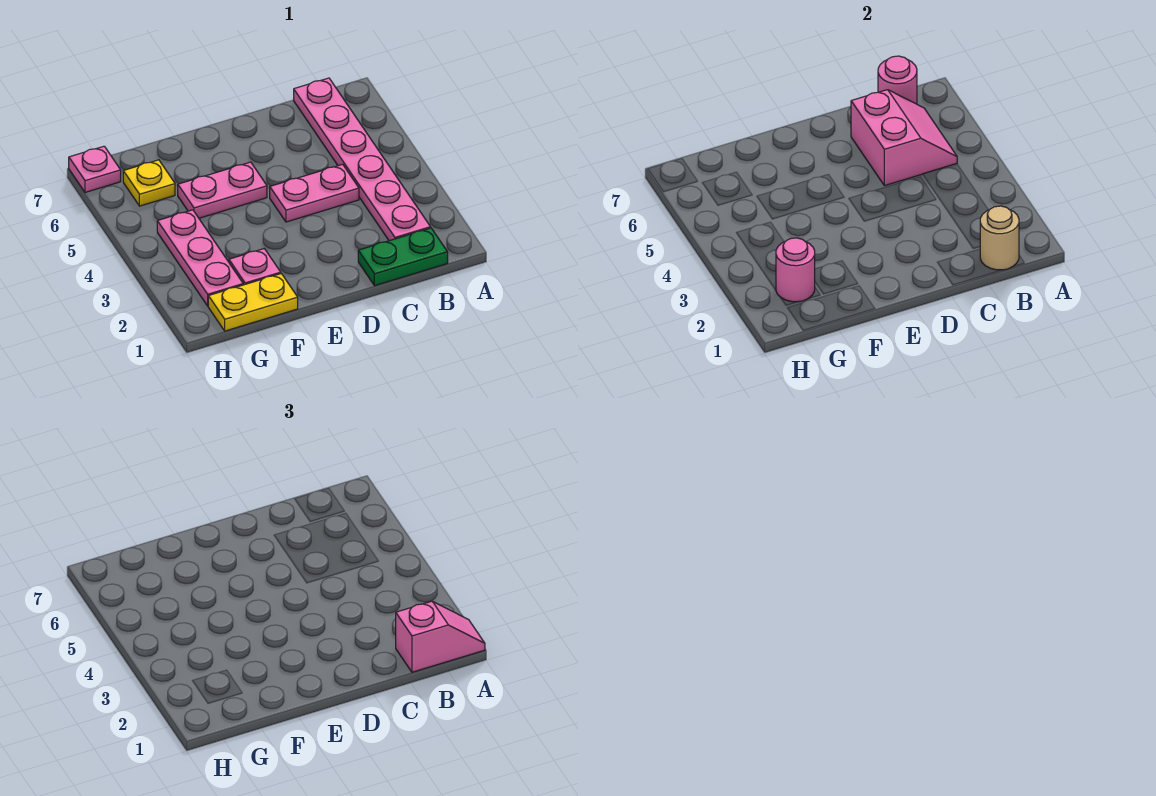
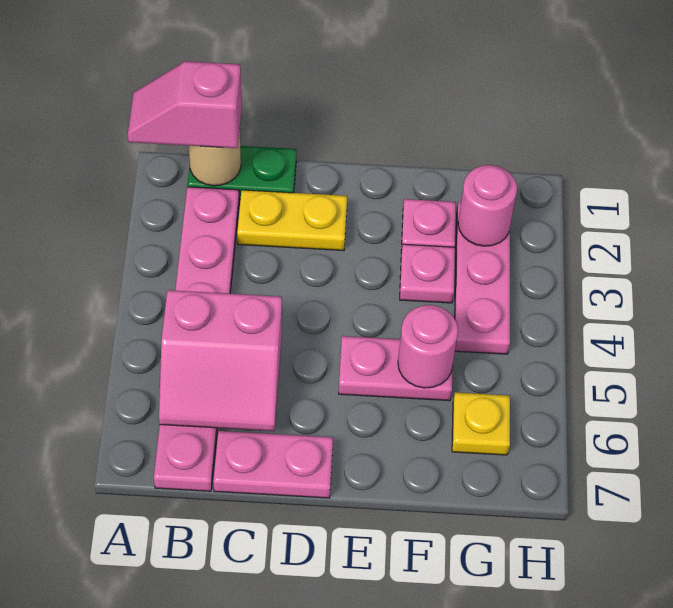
pink slope B5:C6 level 2 top C -> pink slope B5:C6 level 2 top 5
pink round brick B7 level 2 -> pink round brick F5 level 2
pink plate C4:D4 level 1 -> pink plate C7:D7 level 1
yellow plate F1:G1 level 1 -> yellow plate C2:D2 level 1
pink plate H7 level 1 -> pink plate F3 level 1

